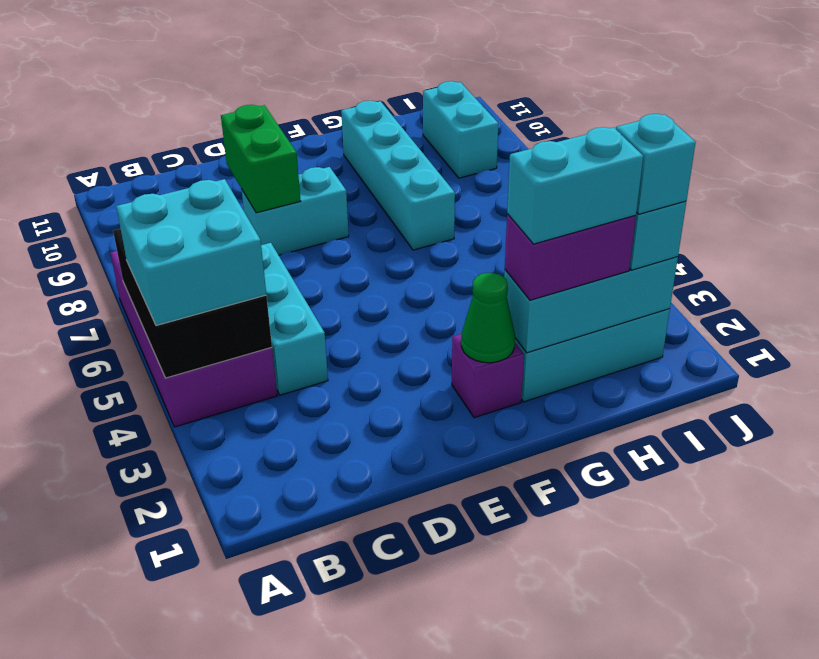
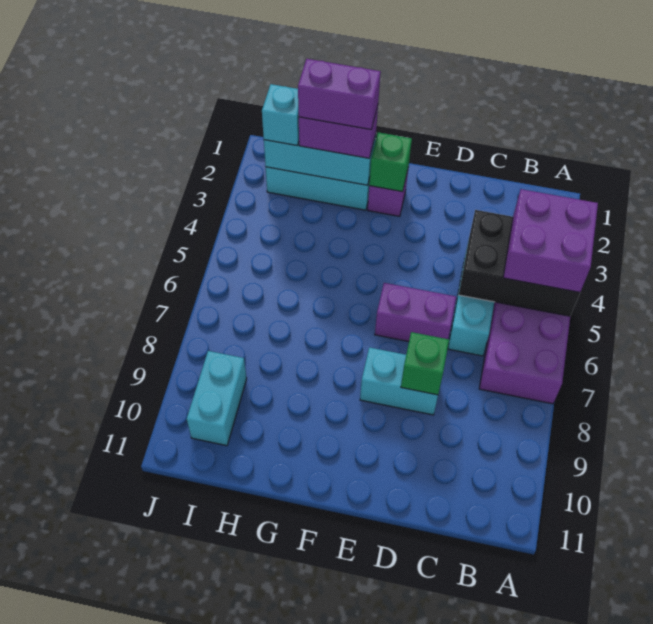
black brick A4:B6 level 2 -> black brick A4:C5 level 2
cyan brick A4:B5 level 3 -> purple brick A4:B5 level 3
none -> purple brick D6:E6 level 1
green brick D8:D9 level 2 -> green brick D8 level 2
green cone F2 level 2 -> green brick F2 level 2
cyan brick G2:H2 level 4 -> purple brick G2:H2 level 4
cyan brick G7:G10 level 1 -> none
cyan brick I2 level 4 -> none

